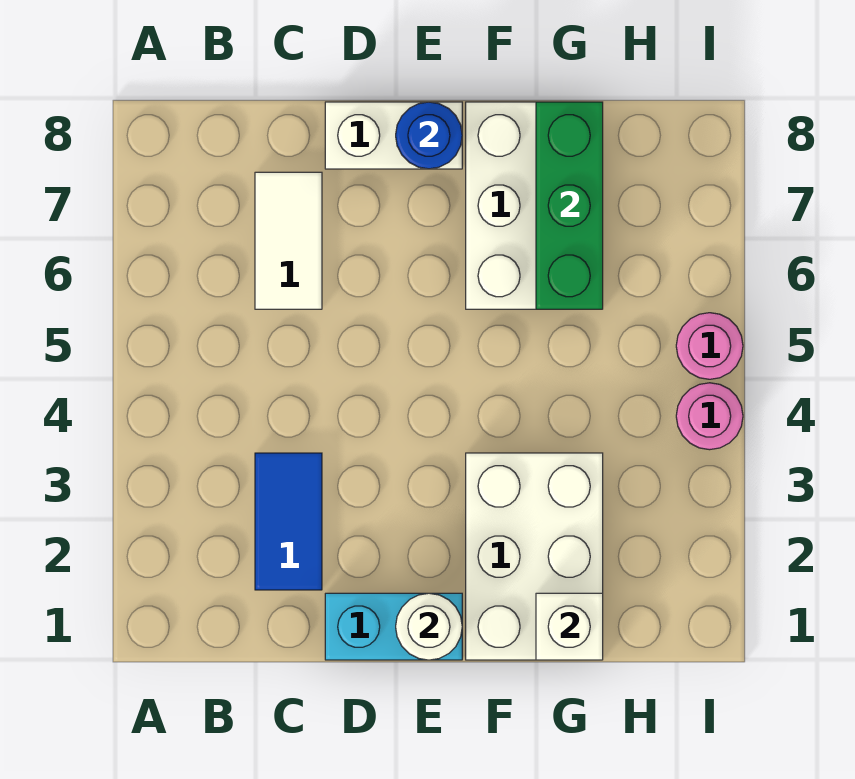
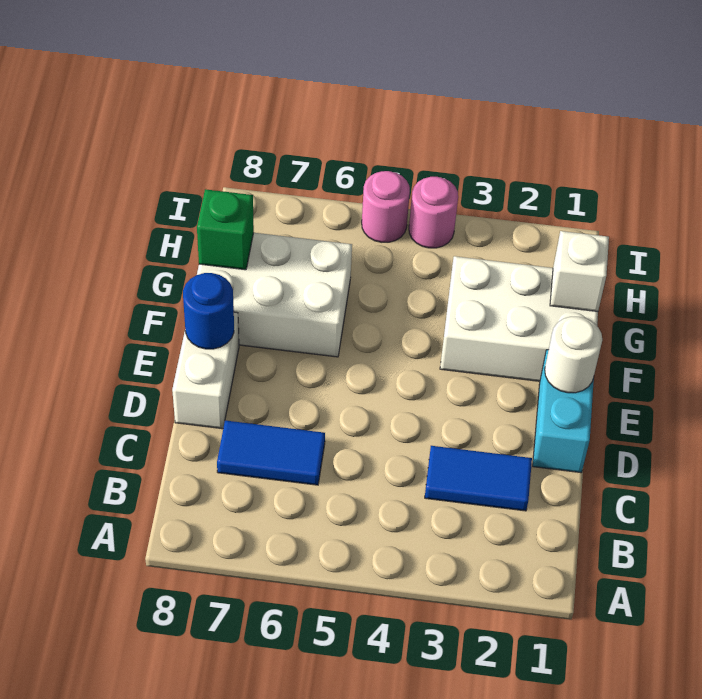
white tile C6:C7 level 1 -> blue tile C6:C7 level 1
green brick G6:G8 level 2 -> green brick G8 level 2

